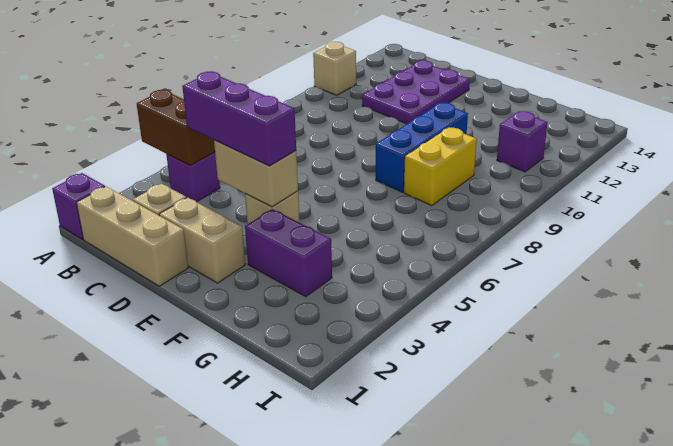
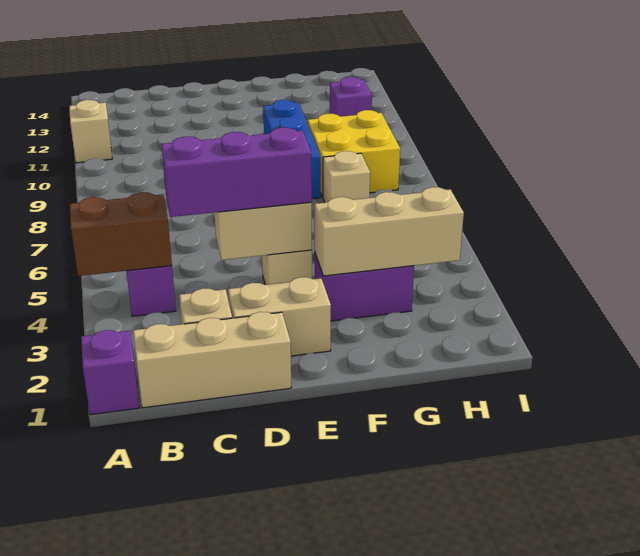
purple plate C11:D13 level 1 -> none
none -> tan brick F3:H3 level 2
none -> tan brick G7 level 1
yellow brick G8:G9 level 1 -> yellow brick G8:H9 level 1

